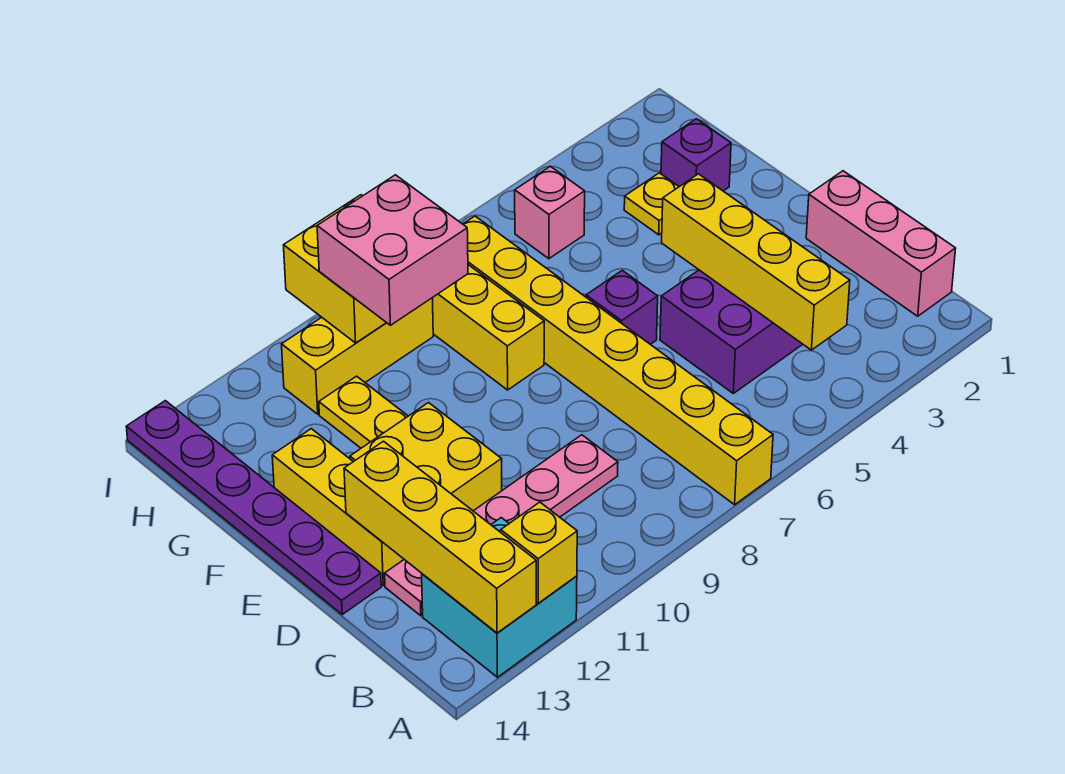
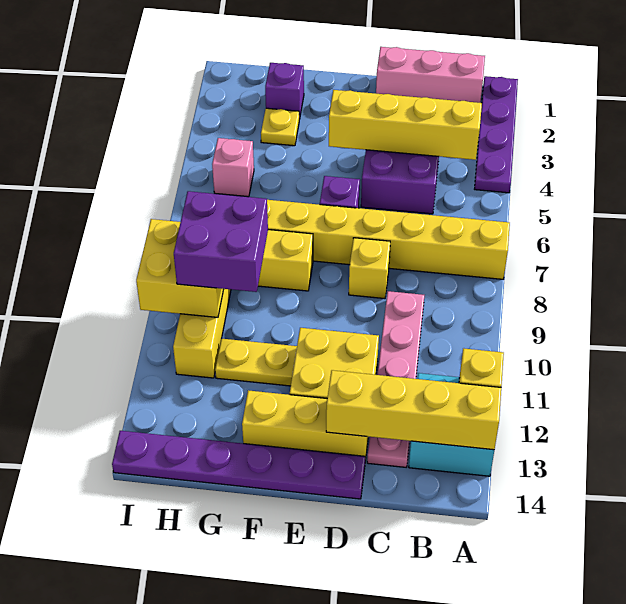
none -> purple plate A1:A4 level 1
none -> yellow brick D8 level 1
pink brick G9:H10 level 3 -> purple brick G9:H10 level 3

